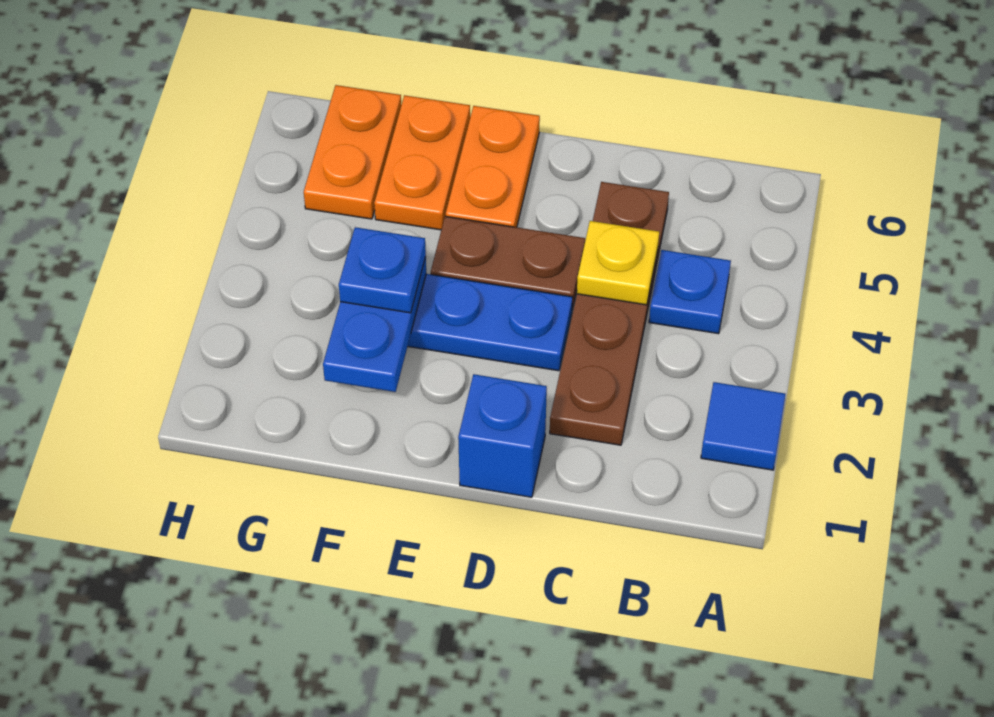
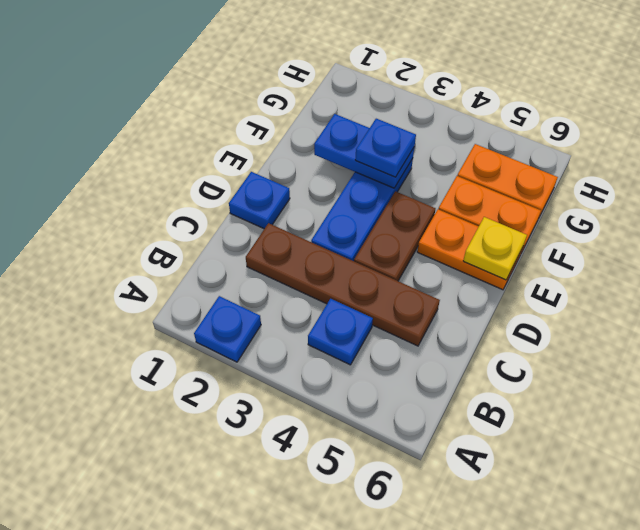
blue tile A2 level 1 -> blue plate A2 level 1
yellow plate C4 level 2 -> yellow plate E6 level 2
blue brick D1 level 1 -> blue plate D1 level 1

